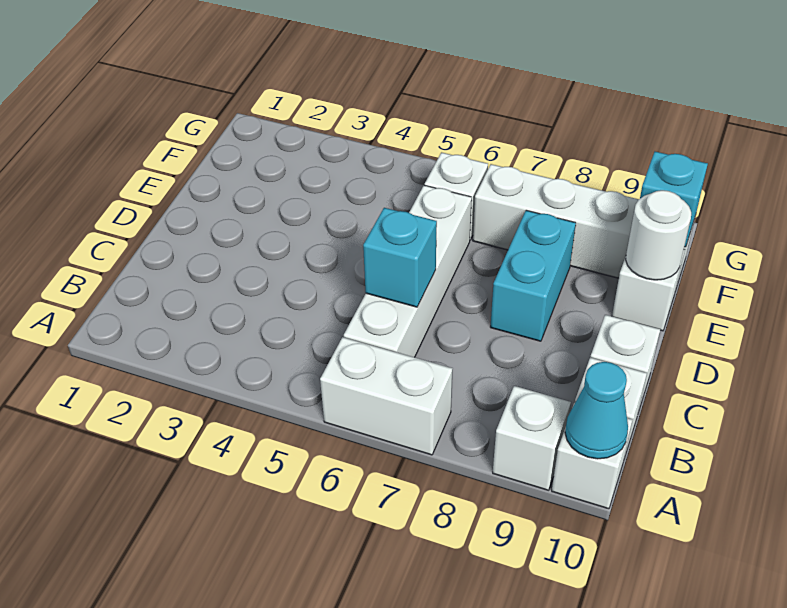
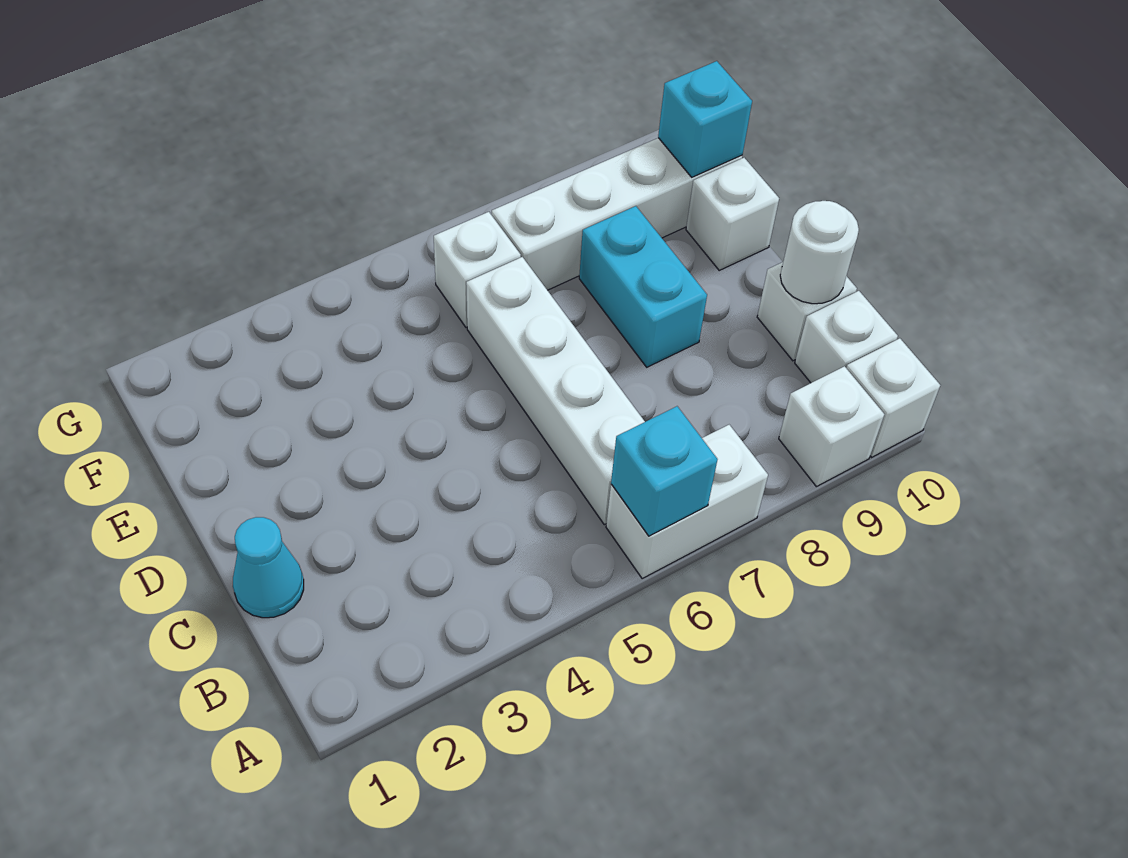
cyan cone A10 level 2 -> cyan cone C1 level 1
cyan brick C6 level 2 -> cyan brick A6 level 2
white round brick E10 level 2 -> white round brick C10 level 2

